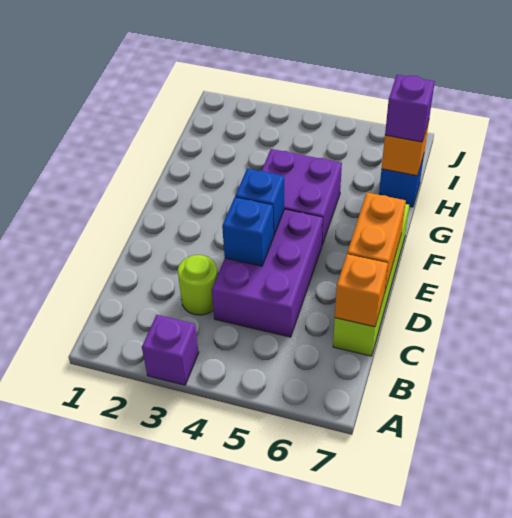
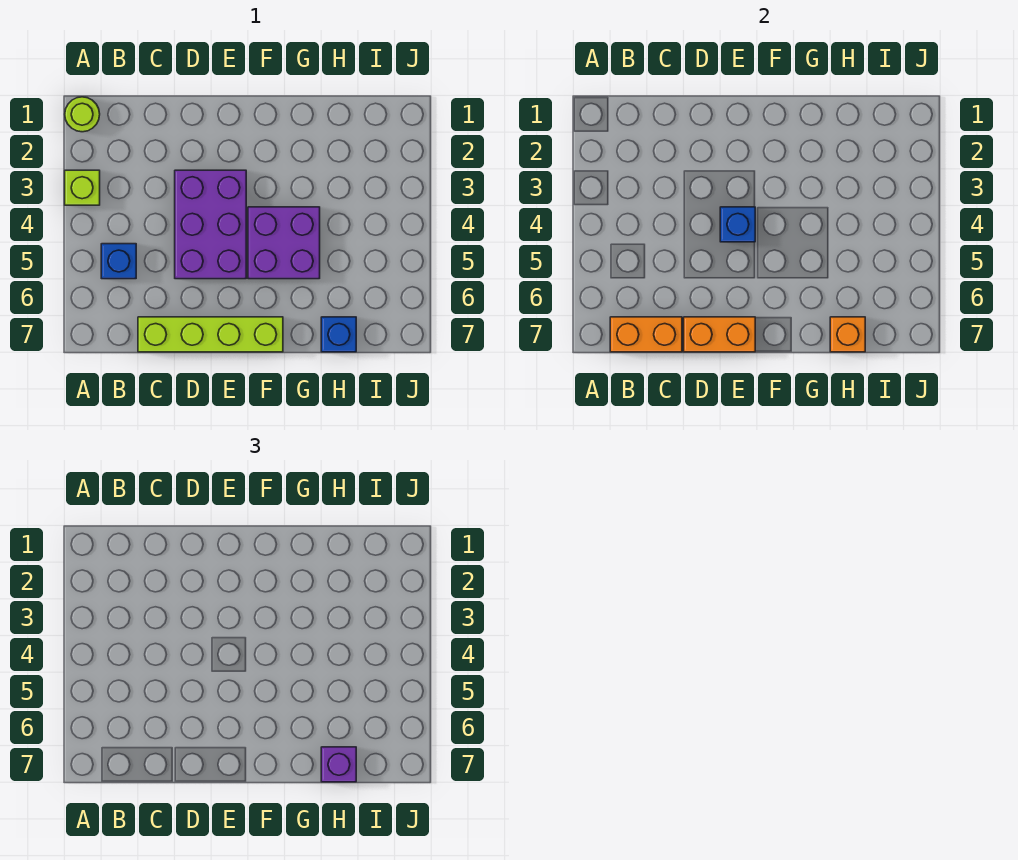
purple brick A3 level 1 -> lime brick A3 level 1
lime round brick C3 level 1 -> lime round brick A1 level 1
purple brick C4:E5 level 1 -> purple brick D3:E5 level 1
orange brick C7 level 2 -> orange brick B7:C7 level 2
blue brick D4 level 2 -> blue brick B5 level 1

